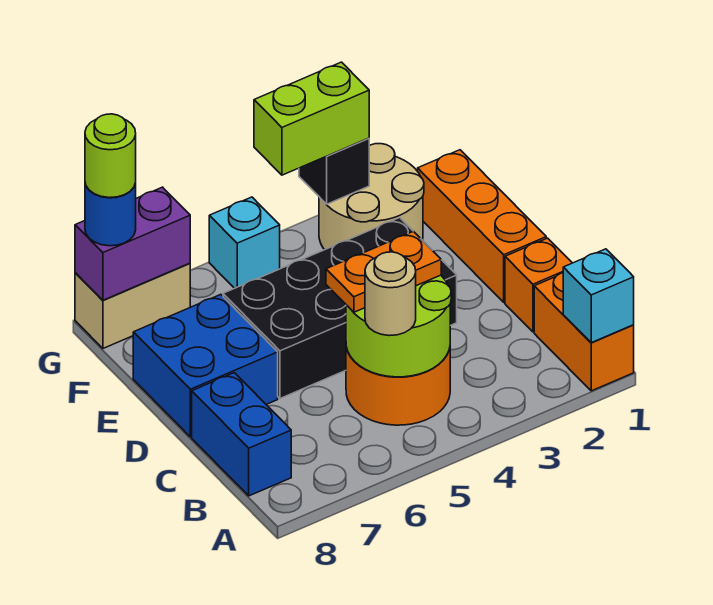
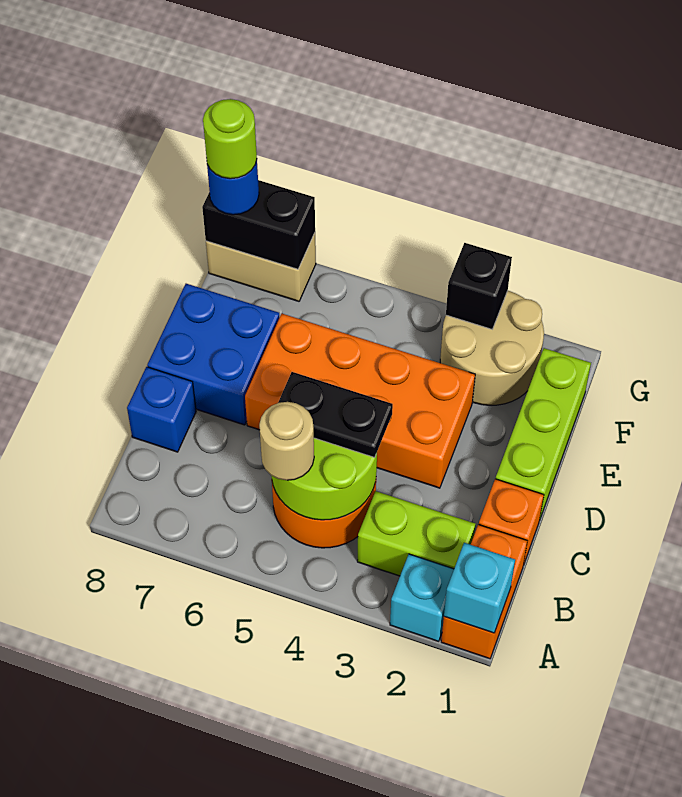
blue brick B8:C8 level 1 -> blue brick C8 level 1
orange plate C4:C5 level 3 -> black plate C4:C5 level 3
orange brick D1:F1 level 1 -> lime brick D1:F1 level 1
black brick D3:E6 level 1 -> orange brick D3:E6 level 1
lime brick G3:G4 level 3 -> lime brick B2:B3 level 1
cyan brick G5 level 1 -> cyan brick A2 level 1
purple brick G7:G8 level 2 -> black brick G7:G8 level 2

